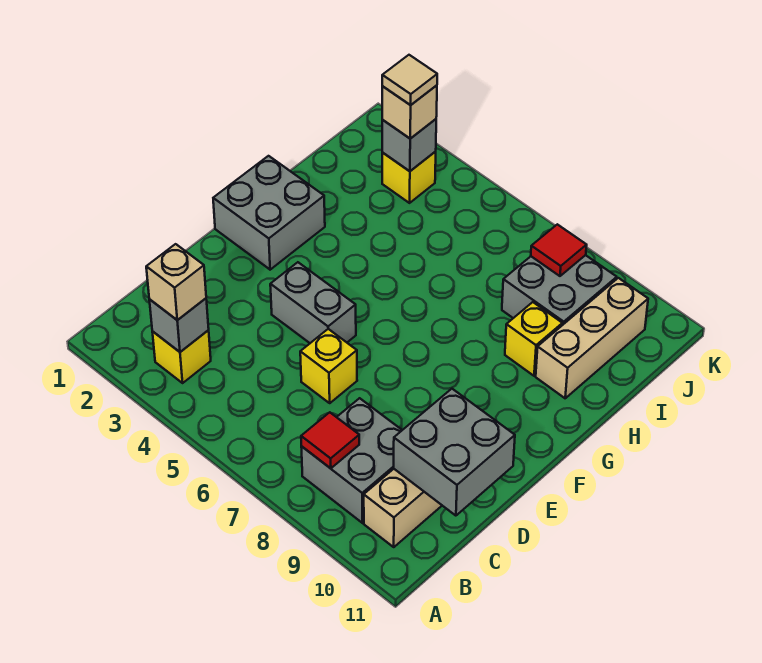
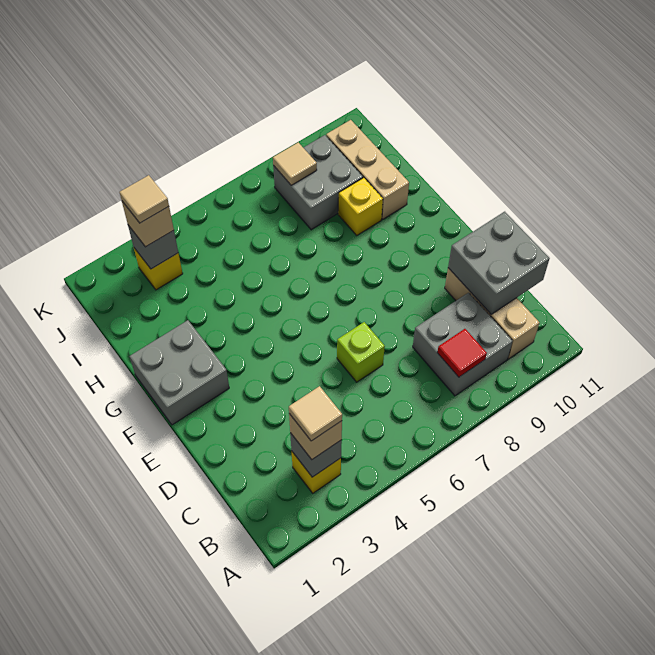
none -> tan tile B3 level 4
yellow brick D6 level 1 -> lime brick D6 level 1
grey brick E4:E5 level 1 -> none
red tile J8 level 2 -> tan tile J8 level 2

